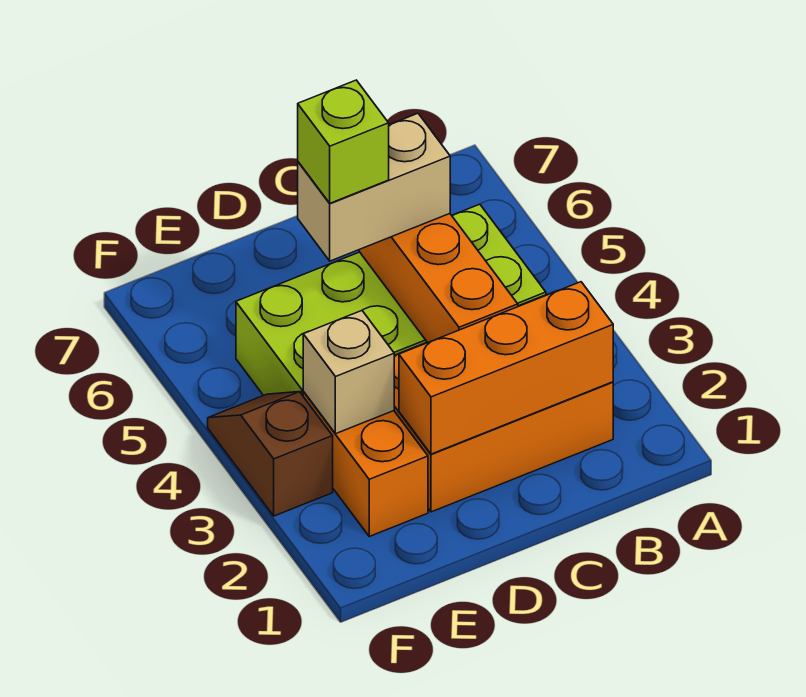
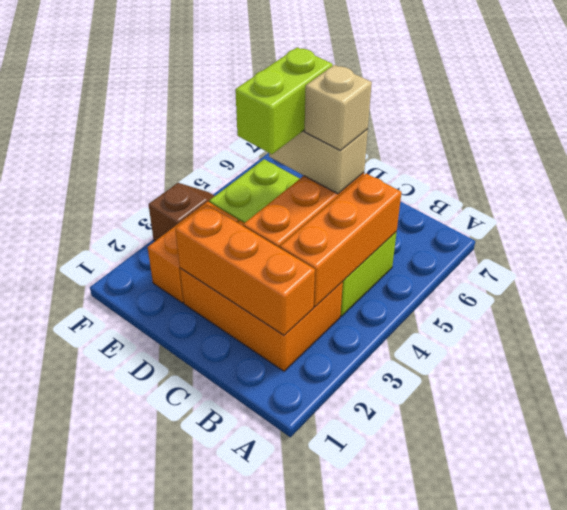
none -> orange brick B3:B5 level 2
lime brick D5 level 4 -> lime brick D4:D5 level 4
tan brick E3 level 2 -> tan brick C5 level 4

